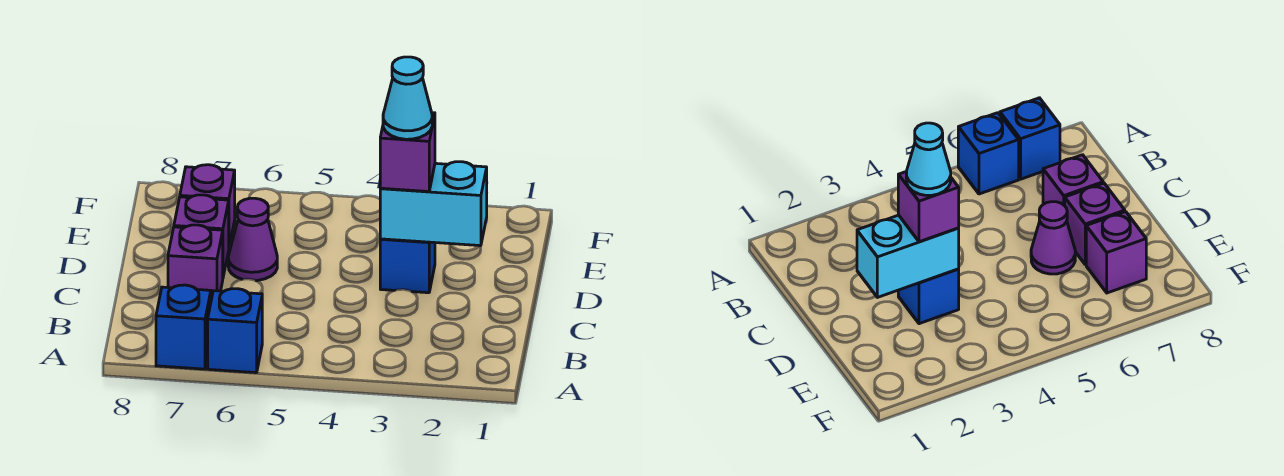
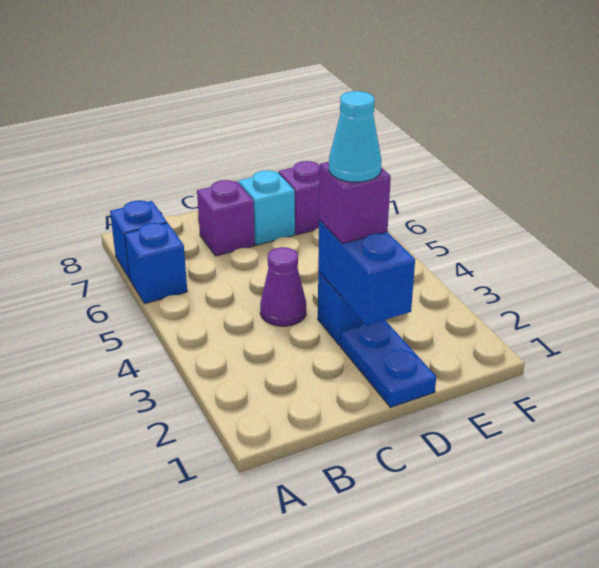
none -> blue plate D1:D2 level 1
cyan brick D2:D3 level 2 -> blue brick D2:D3 level 2
purple cone D6 level 1 -> purple cone C4 level 1
purple brick D7 level 1 -> cyan brick D7 level 1

